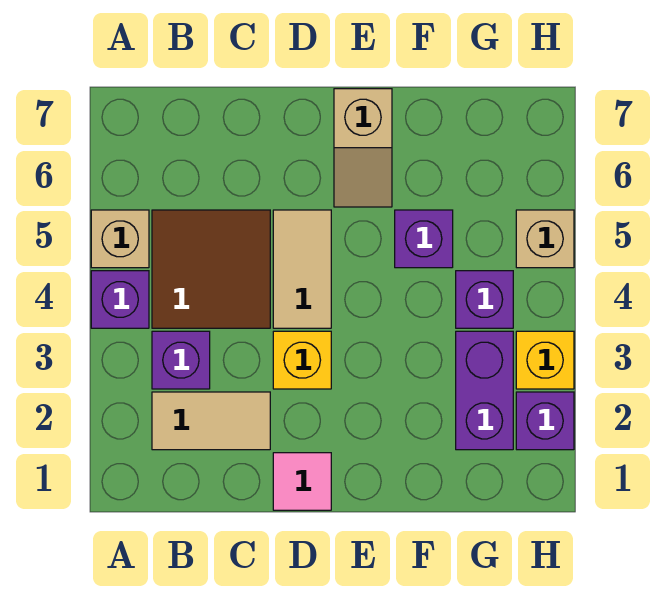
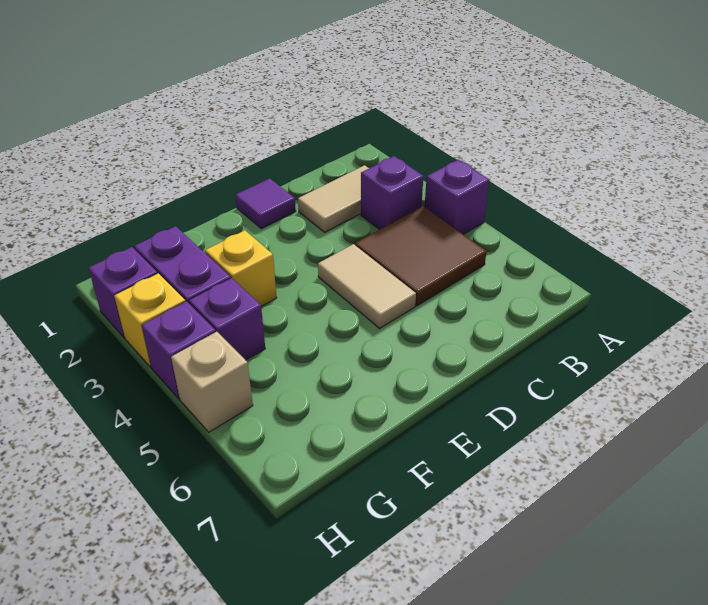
tan brick A5 level 1 -> none
pink tile D1 level 1 -> purple tile D1 level 1
yellow brick D3 level 1 -> yellow brick F3 level 1
tan slope E6:E7 level 1 top 7 -> none
purple brick F5 level 1 -> purple brick H4 level 1

